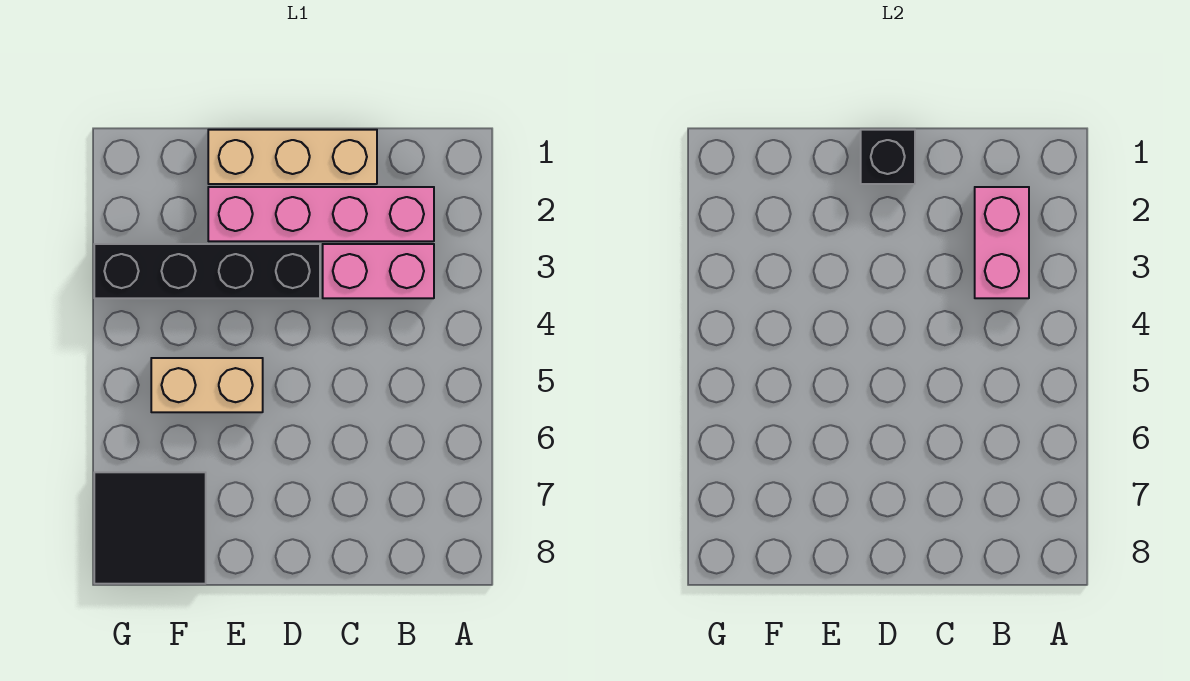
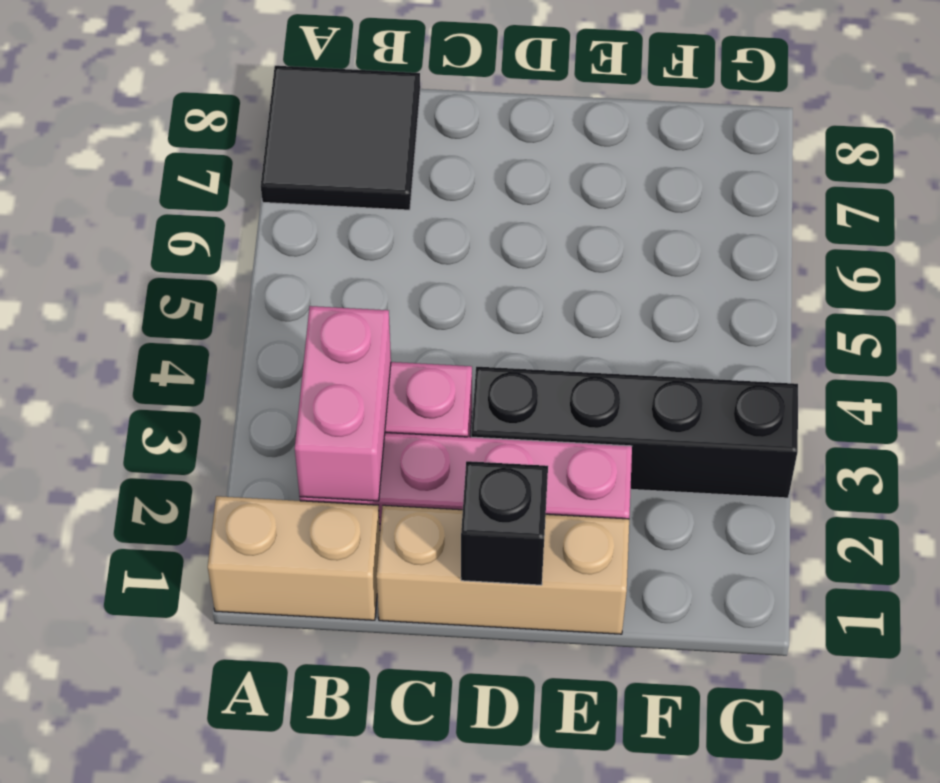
tan brick E5:F5 level 1 -> tan brick A1:B1 level 1
black tile F7:G8 level 1 -> black tile A7:B8 level 1

